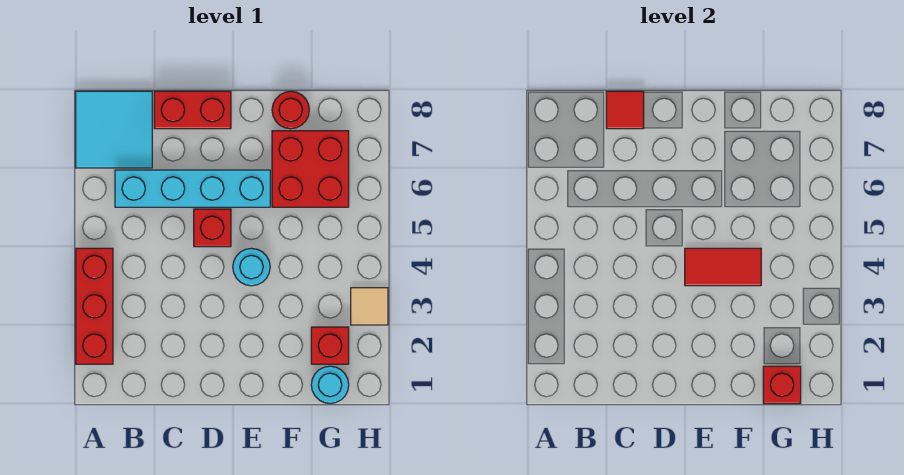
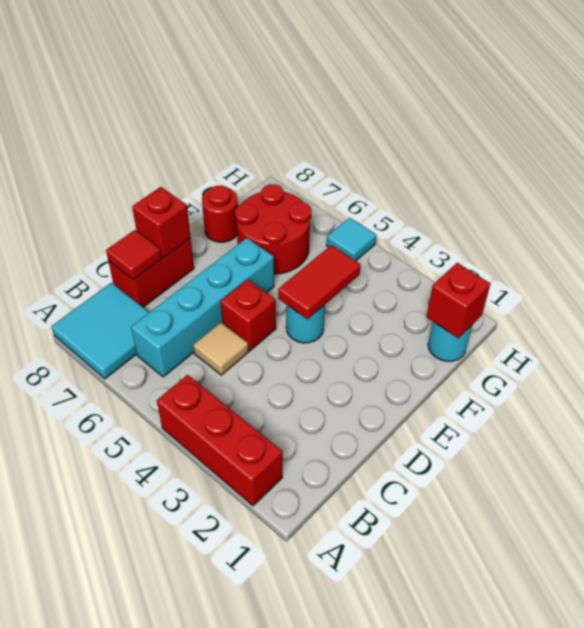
red brick F6:G7 level 1 -> red round brick F6:G7 level 1
red brick G2 level 1 -> red brick D8 level 2
tan tile H3 level 1 -> tan tile C5 level 1
none -> cyan tile H5 level 1

